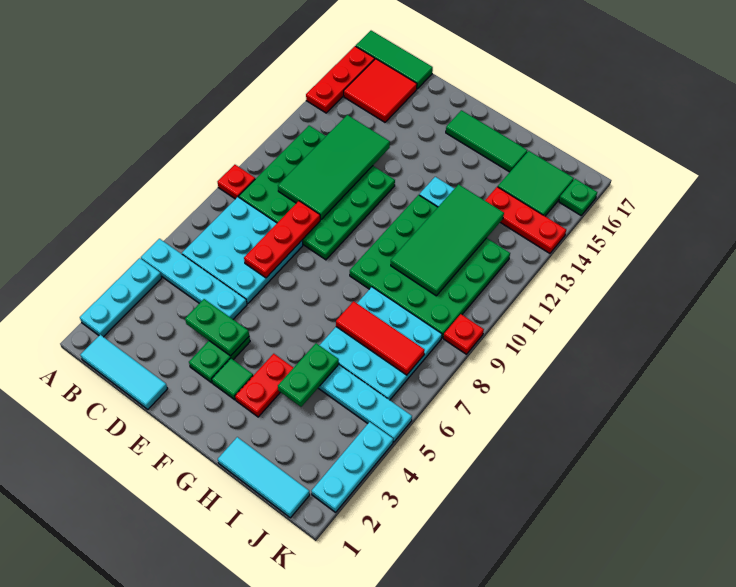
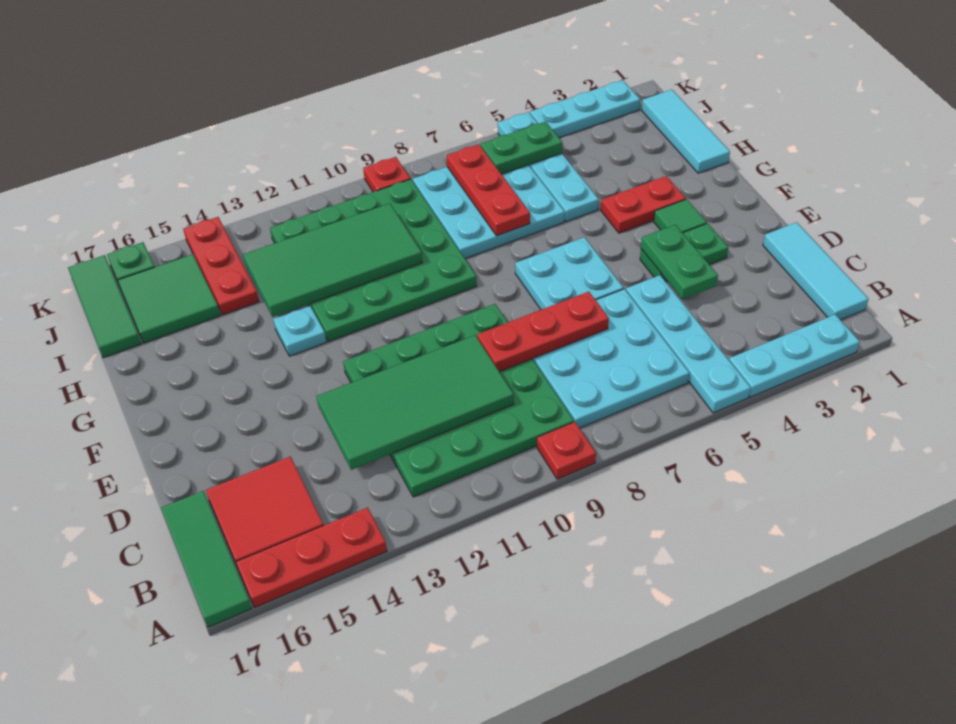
none -> cyan plate E6:F7 level 1
green tile F16:H16 level 1 -> green tile I17:K17 level 1
green plate H4:H5 level 2 -> green plate J5:J6 level 2
red tile H7:J7 level 2 -> red plate H7:J7 level 2

